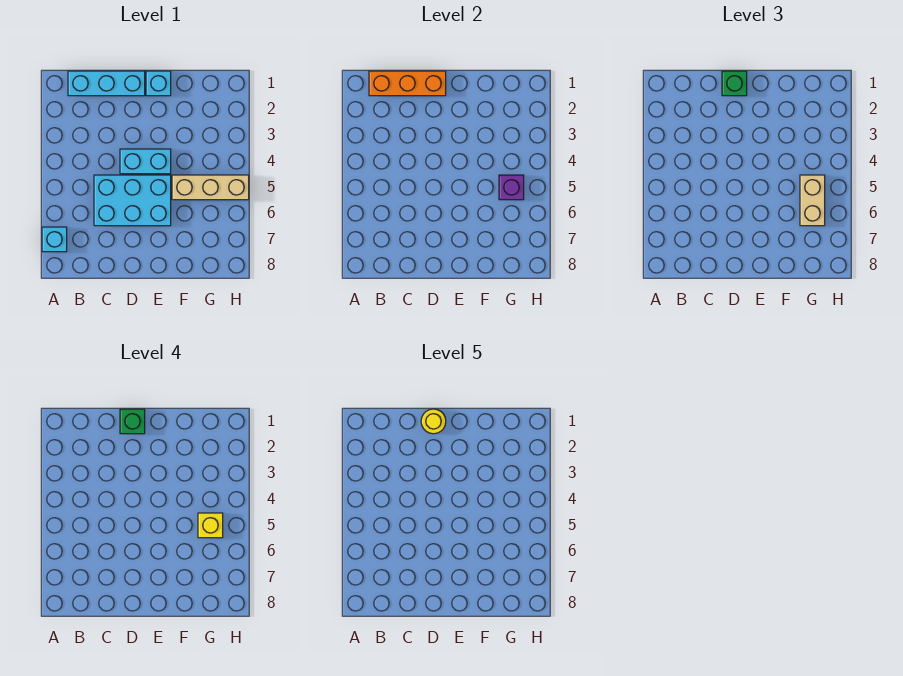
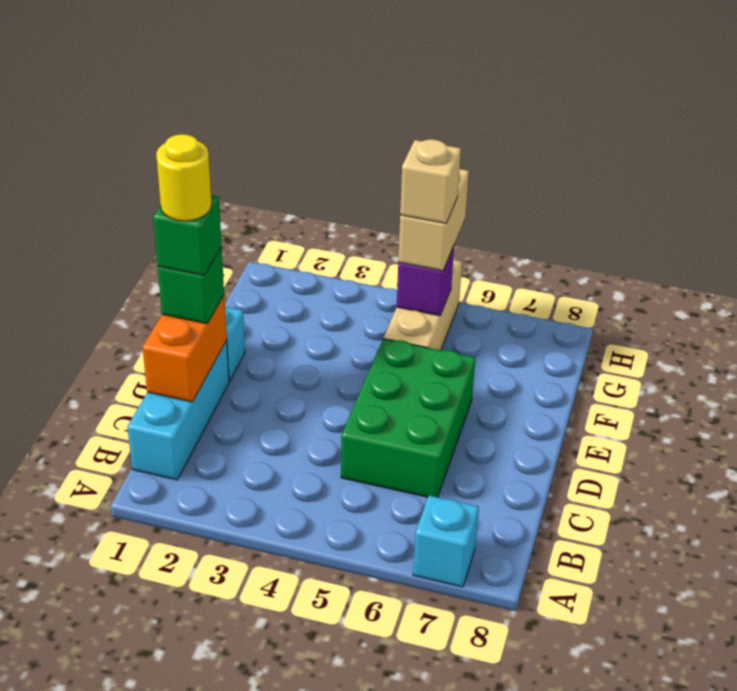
orange brick B1:D1 level 2 -> orange brick C1:D1 level 2
cyan brick C5:E6 level 1 -> green brick C5:E6 level 1
cyan brick D4:E4 level 1 -> none
tan brick G5:G6 level 3 -> tan brick G5:H5 level 3
yellow brick G5 level 4 -> tan brick G5 level 4

